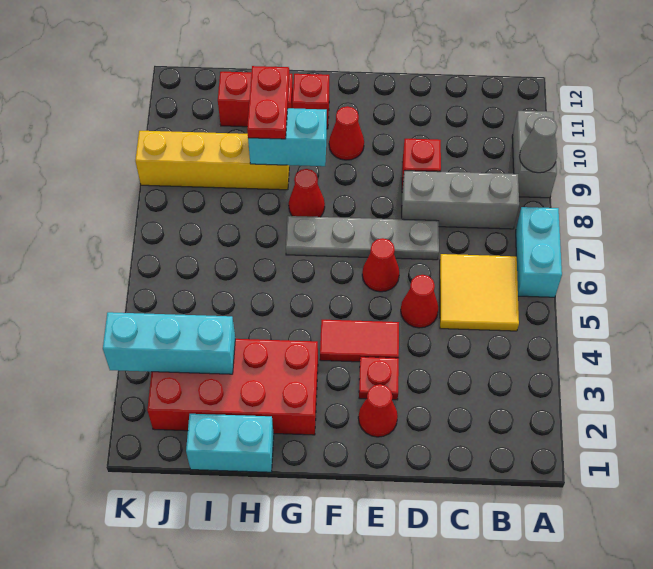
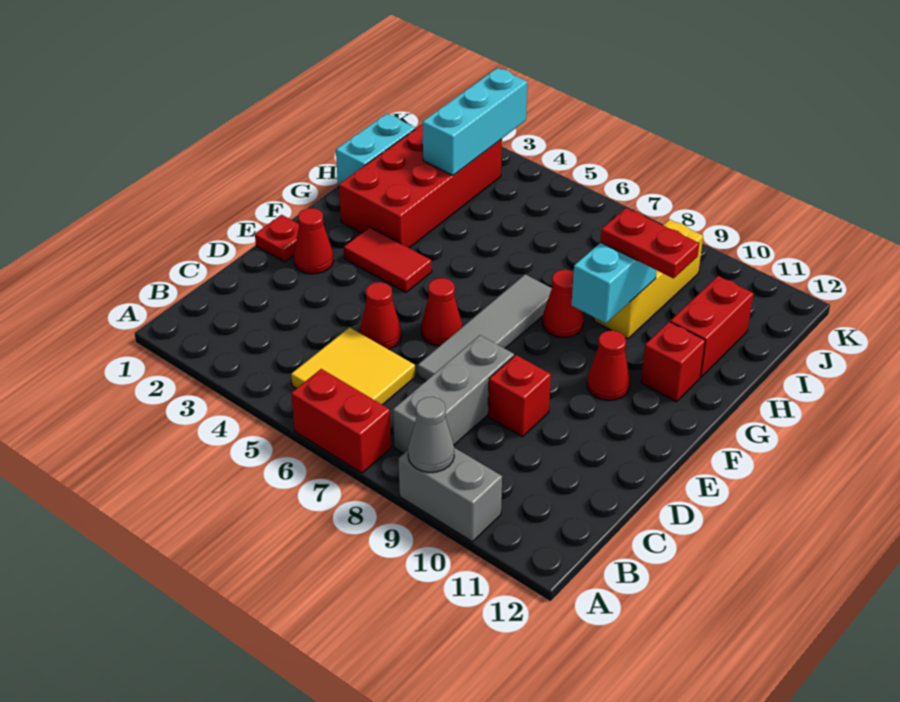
cyan brick A6:A7 level 1 -> red brick A6:A7 level 1
grey plate D7:G7 level 1 -> grey tile D7:G7 level 1
red plate E3 level 1 -> red plate E1 level 1
red tile E4:F4 level 1 -> red tile F3:F4 level 1
yellow brick H9:K9 level 1 -> yellow brick H9:J9 level 1

